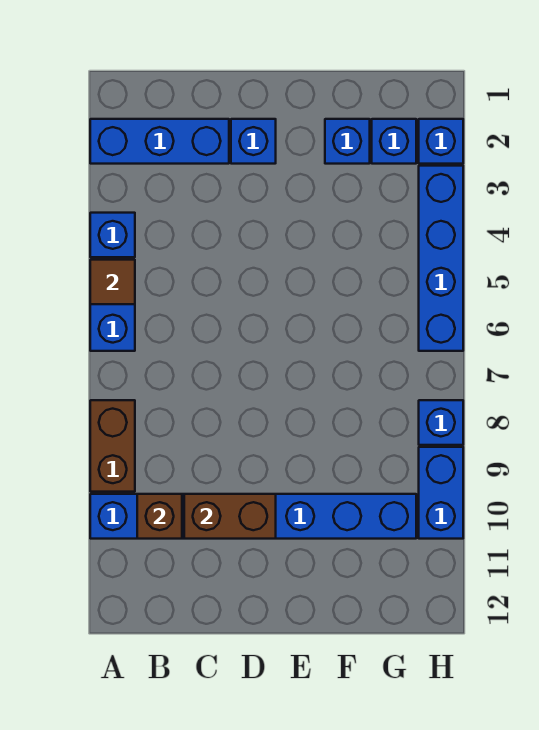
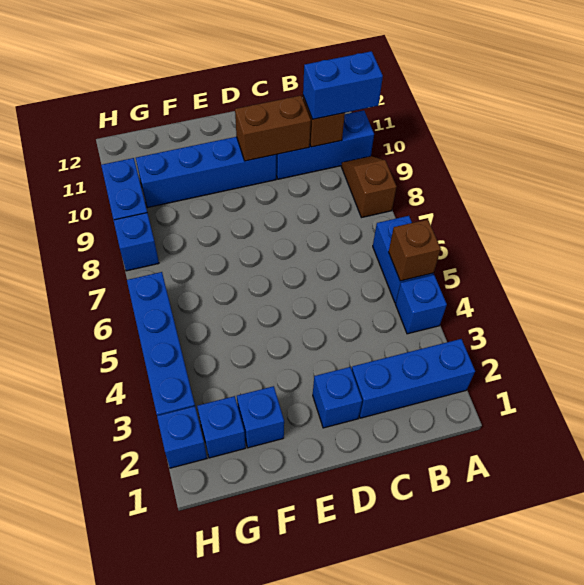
brown tile A5 level 2 -> brown brick A5 level 2
brown brick A8:A9 level 1 -> brown slope A8:A9 level 1 top 8
none -> blue brick A10:B10 level 3

